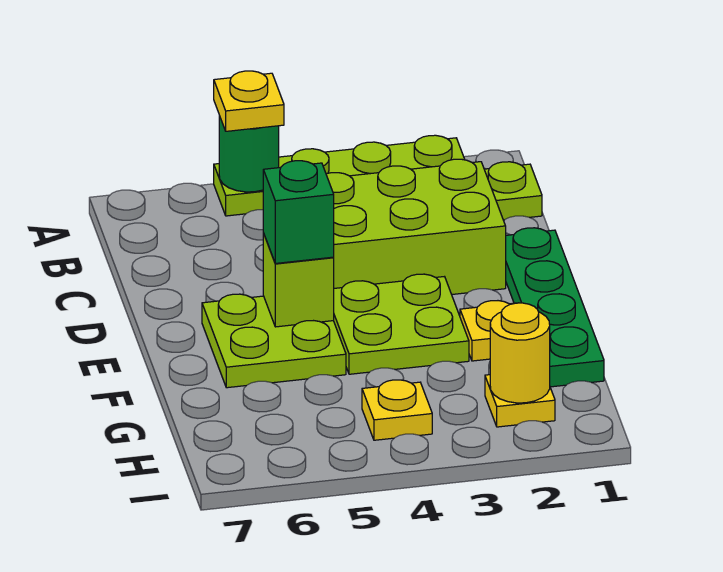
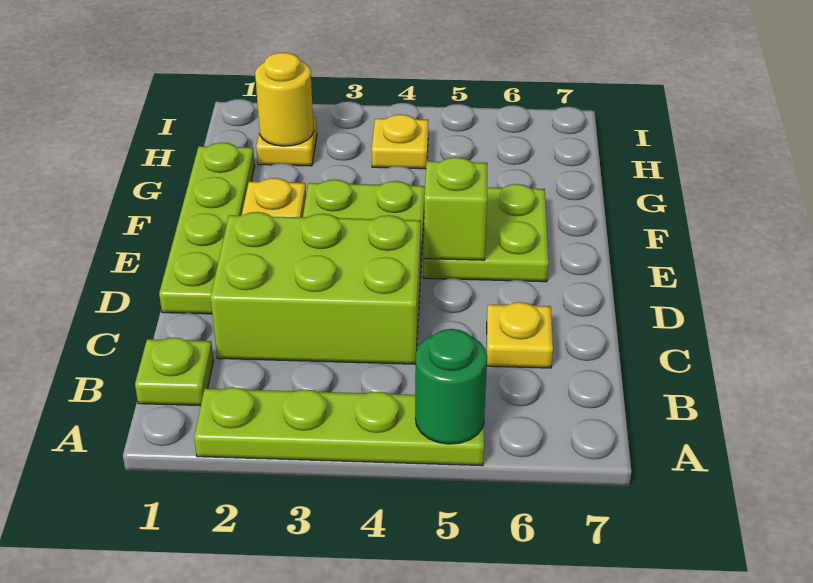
yellow plate A5 level 3 -> yellow plate C6 level 1
green plate D1:G1 level 1 -> lime plate D1:G1 level 1
green brick E5 level 3 -> none

